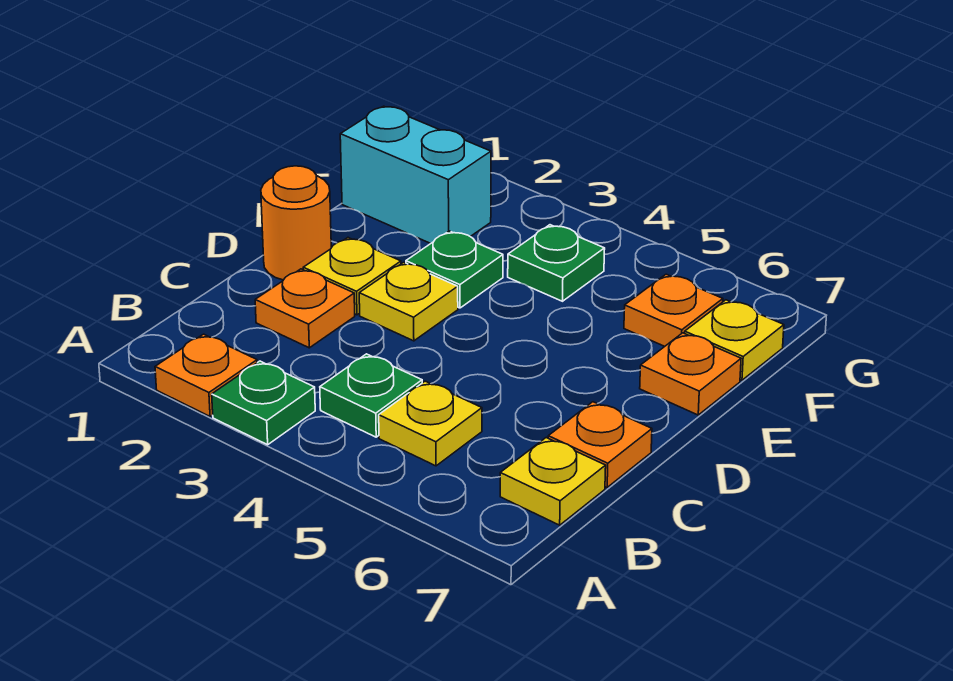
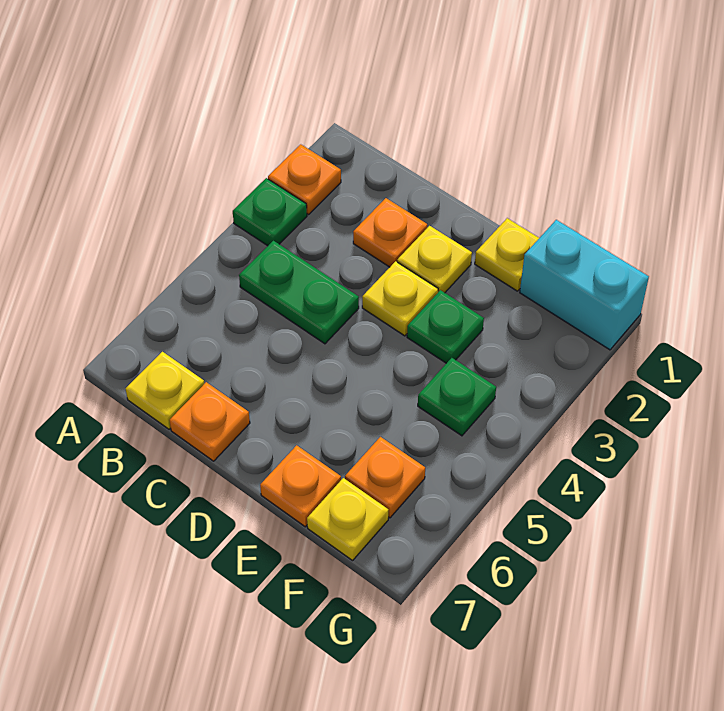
green plate B4 level 1 -> green plate B4:C4 level 1
yellow plate B5 level 1 -> yellow plate E1 level 1
orange round brick D1 level 1 -> none
cyan brick F1:F2 level 1 -> cyan brick F1:G1 level 1

